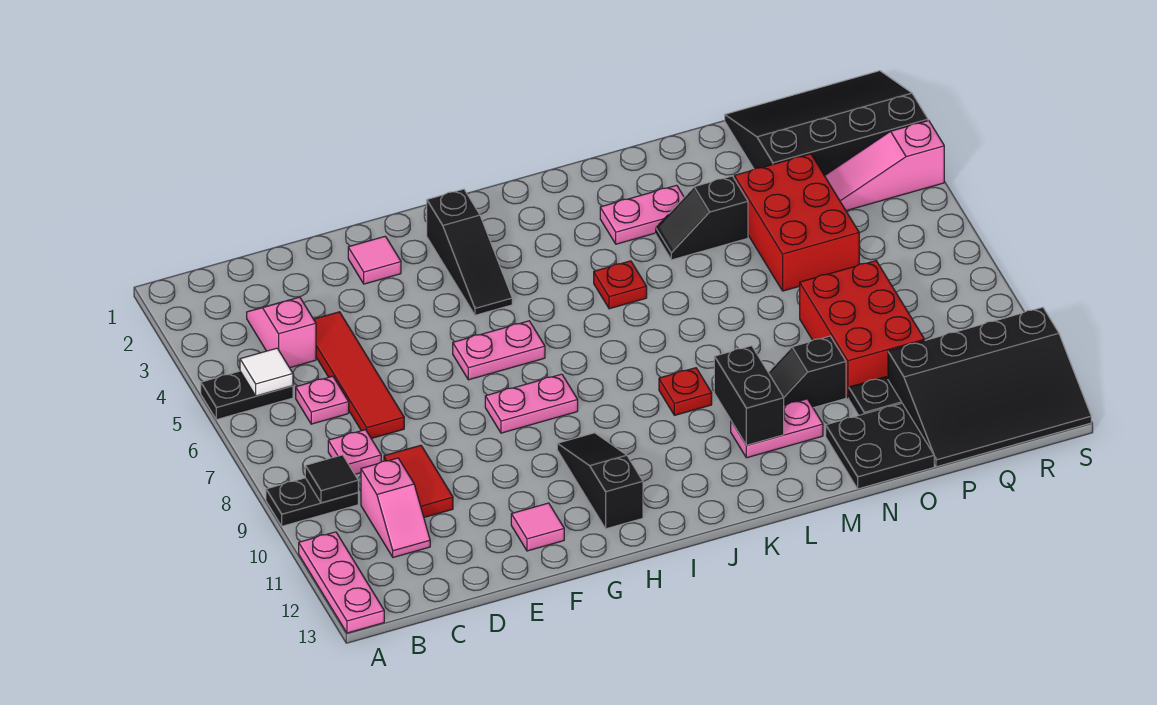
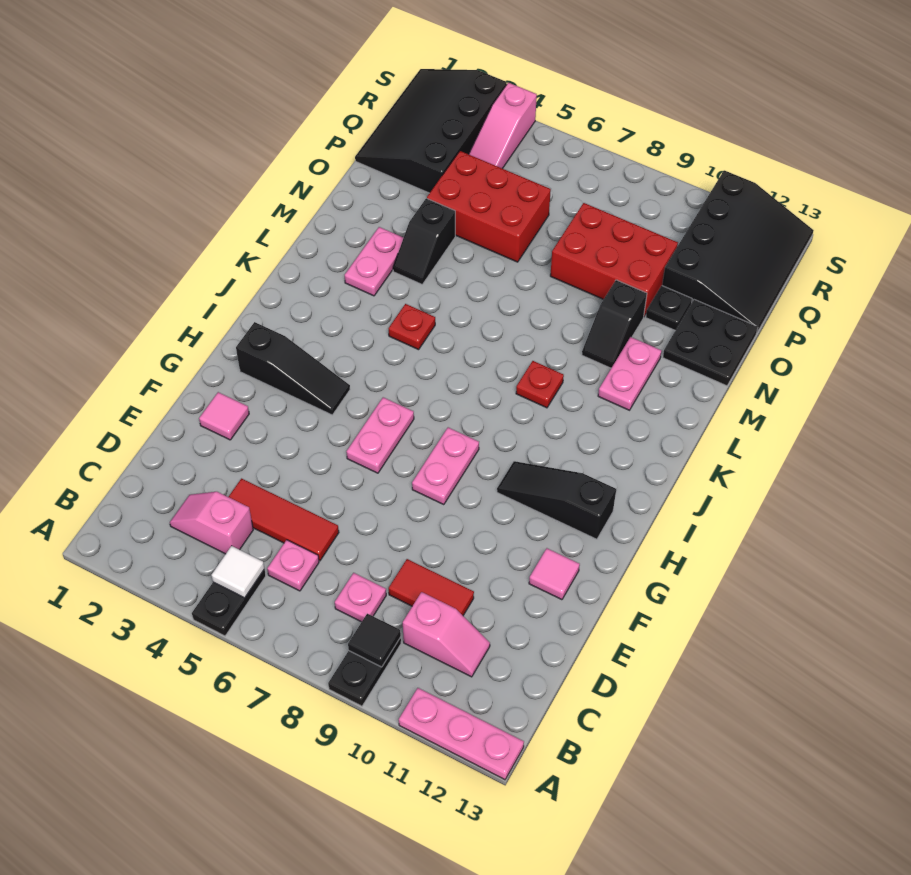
red tile D4:D7 level 1 -> red tile D4:D6 level 1
black brick L10:L11 level 2 -> none

